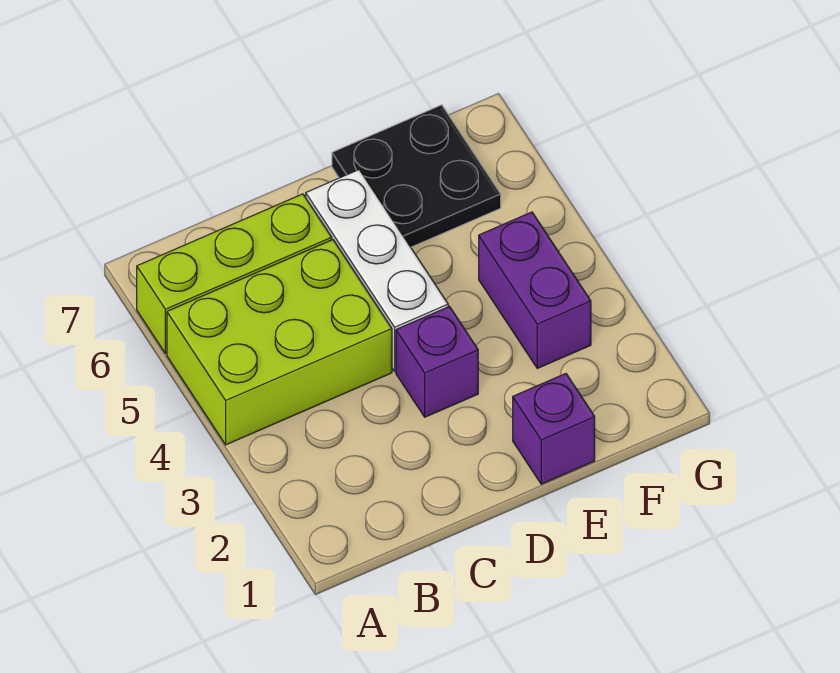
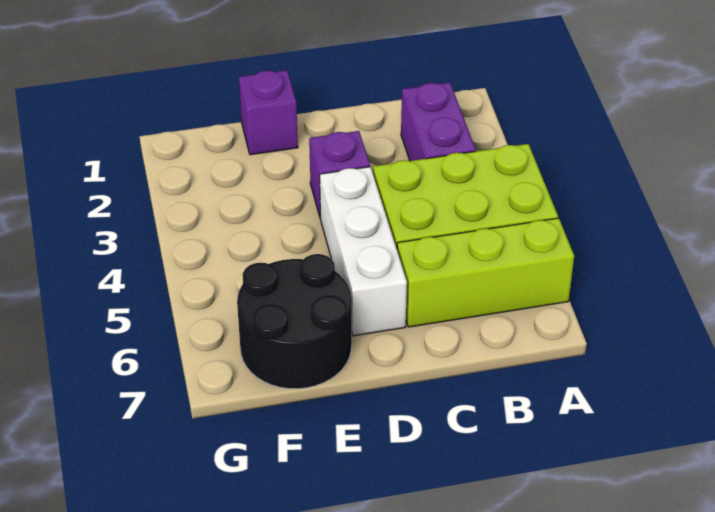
black plate E6:F7 level 1 -> black round brick E6:F7 level 1
purple brick F3:F4 level 1 -> purple brick B2:B3 level 1

